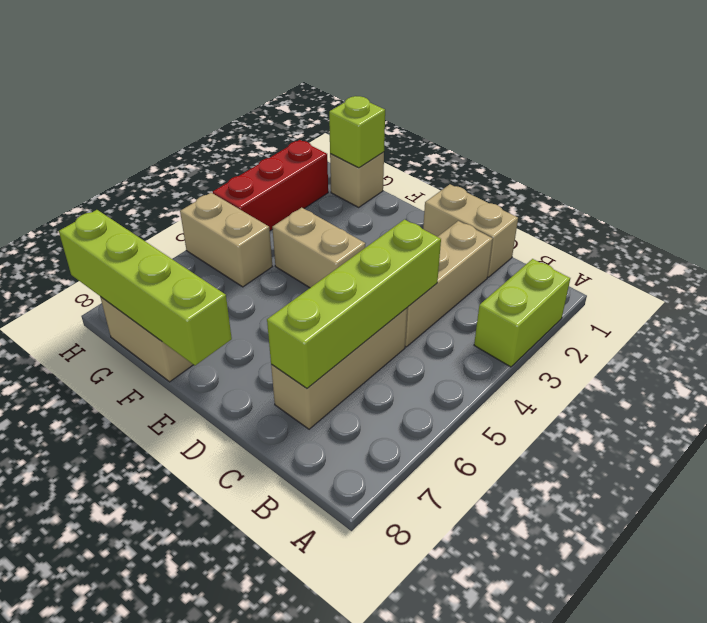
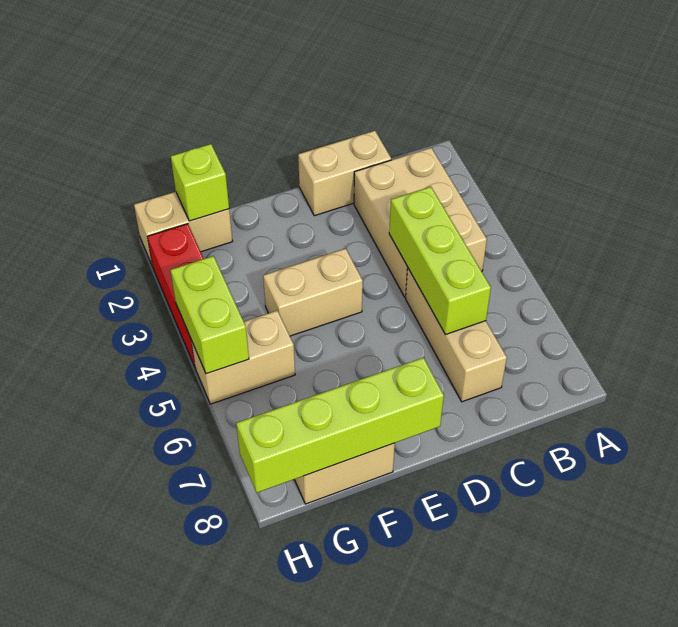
lime brick A2:A3 level 1 -> lime brick H4:H5 level 2
tan brick C2:C4 level 1 -> tan brick B2:C4 level 1
lime brick C4:C7 level 2 -> lime brick C4:C6 level 2
tan brick G1 level 1 -> tan brick G1:H1 level 1

